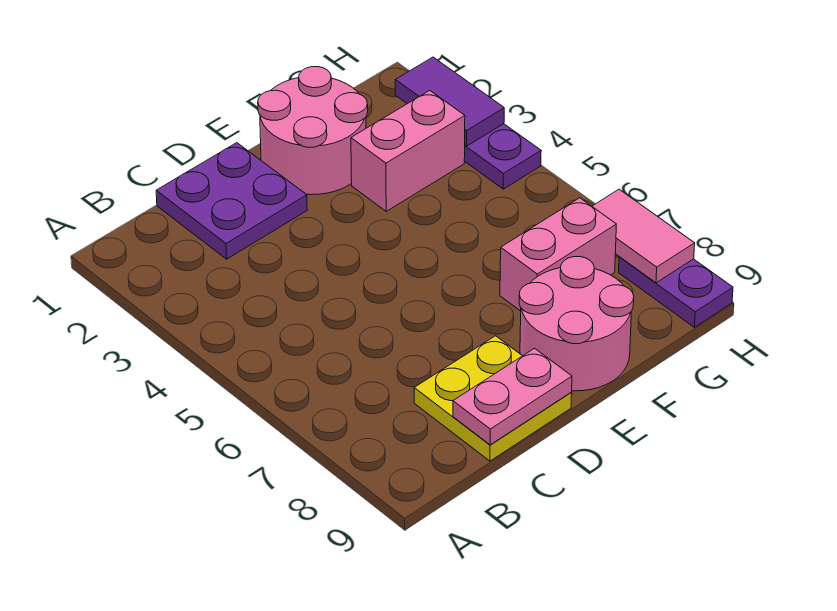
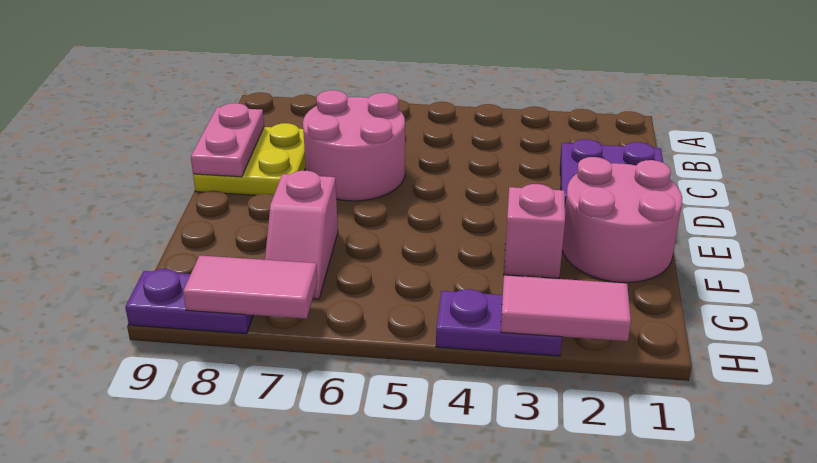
pink round brick E8:F9 level 1 -> pink round brick C6:D7 level 1
pink brick F3:G3 level 1 -> pink brick F3 level 1
pink brick F7:G7 level 1 -> pink slope F7:G7 level 1 top F
purple tile H2:H3 level 2 -> pink tile H2:H3 level 2

